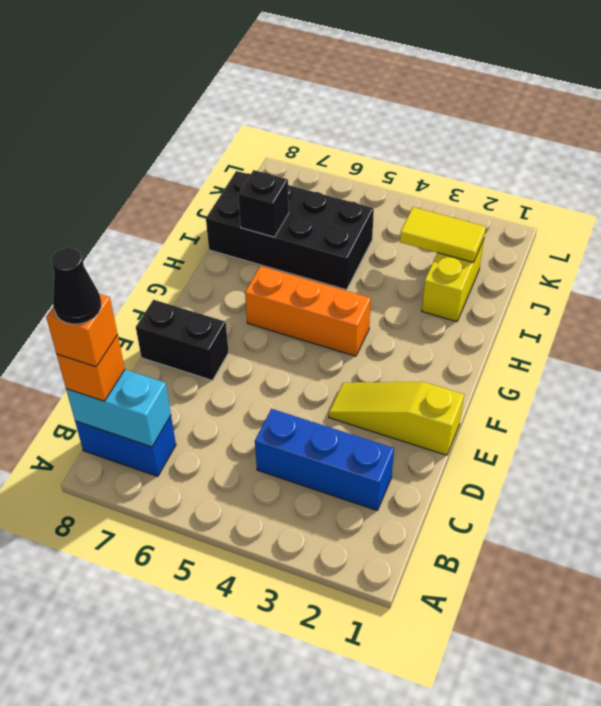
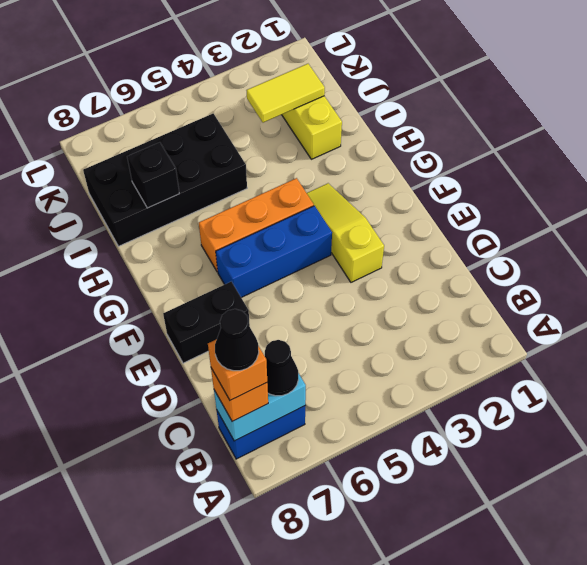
none -> black cone B7 level 3
blue brick C2:C4 level 1 -> blue brick F4:F6 level 1
yellow slope E1:E3 level 1 top 1 -> yellow slope E3:G3 level 1 top E

